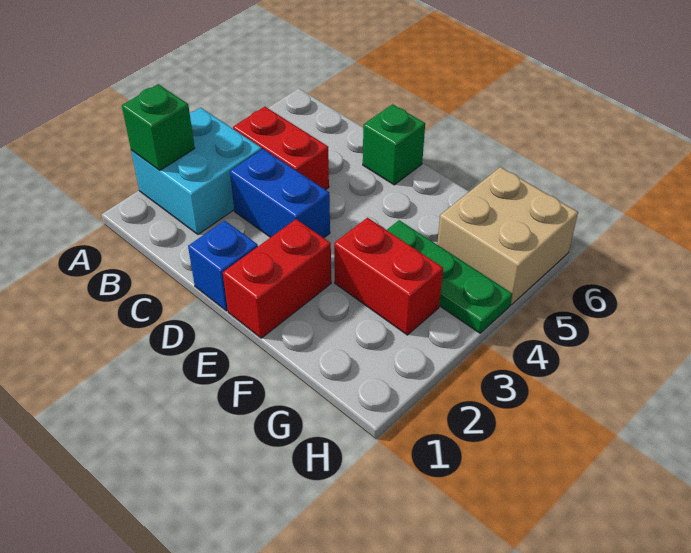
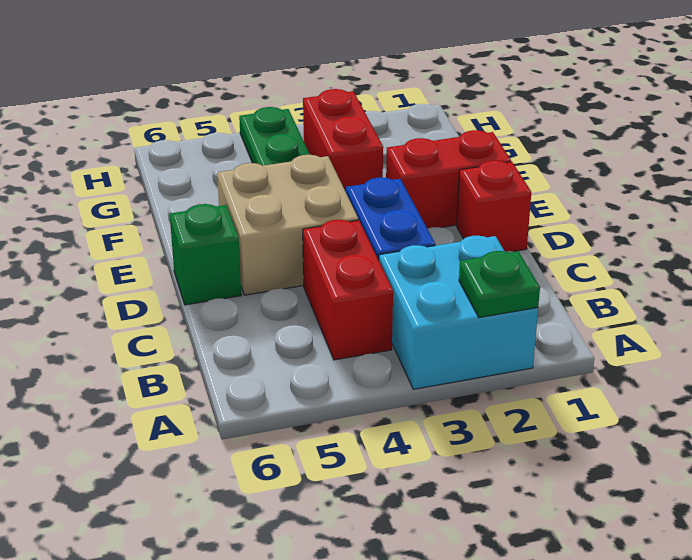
green brick A2 level 2 -> green plate A2 level 2
blue brick D1 level 1 -> red brick D1 level 1
tan brick G5:H6 level 1 -> tan brick D4:E5 level 1

